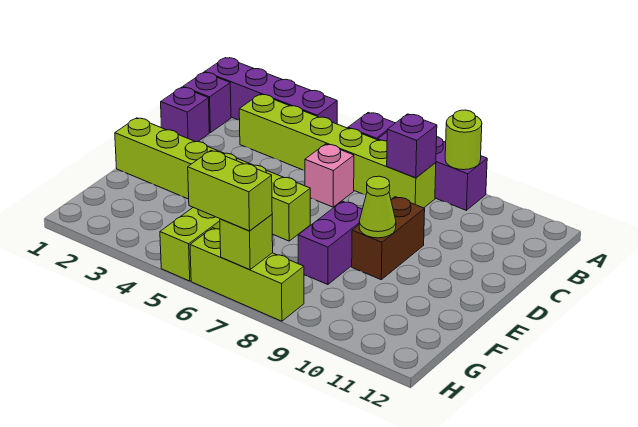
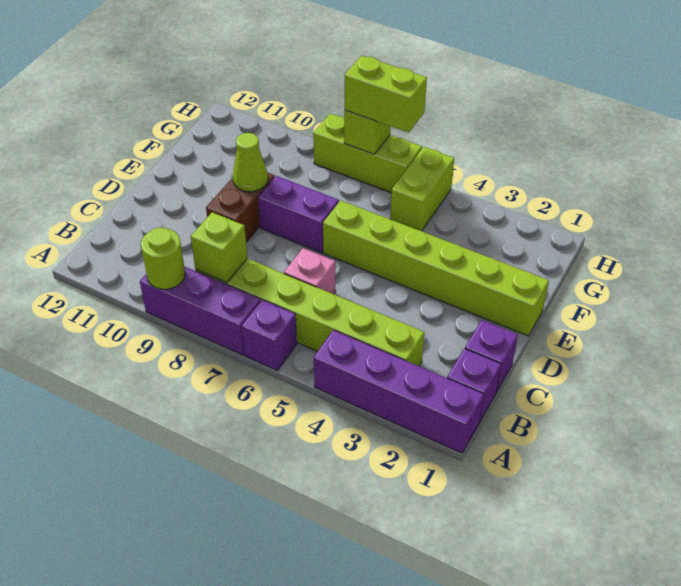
purple brick B8 level 2 -> lime brick B8 level 2
purple brick E8:F8 level 1 -> purple brick E7:E8 level 1

